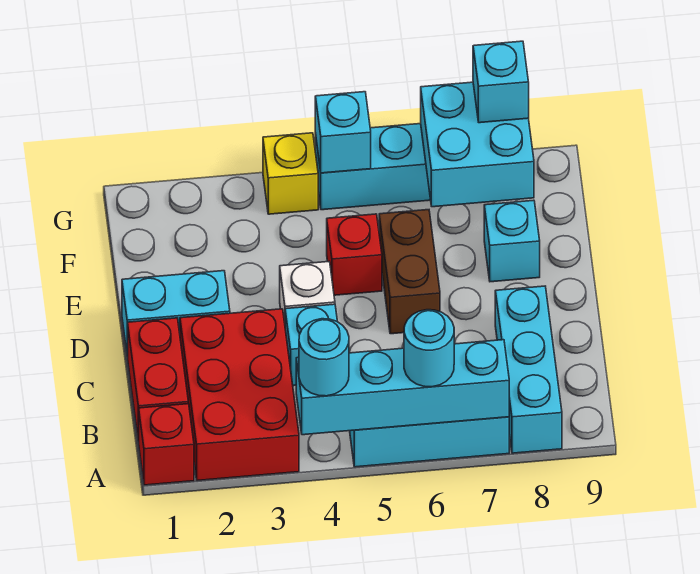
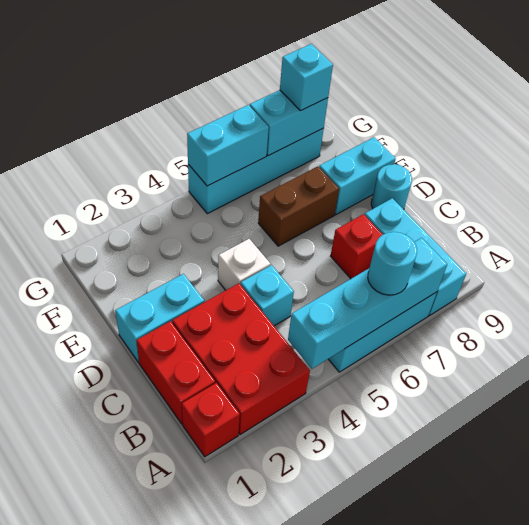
cyan round brick A4 level 3 -> cyan round brick D9 level 1
brown brick D6:E6 level 1 -> brown brick E6:E7 level 1
red brick E5 level 1 -> red brick C7 level 1
cyan brick E8 level 1 -> cyan brick E8:E9 level 1
cyan brick F7:G8 level 2 -> cyan brick G7:G8 level 2
yellow brick G4 level 1 -> none
cyan brick G5 level 2 -> cyan brick G5:G6 level 2

